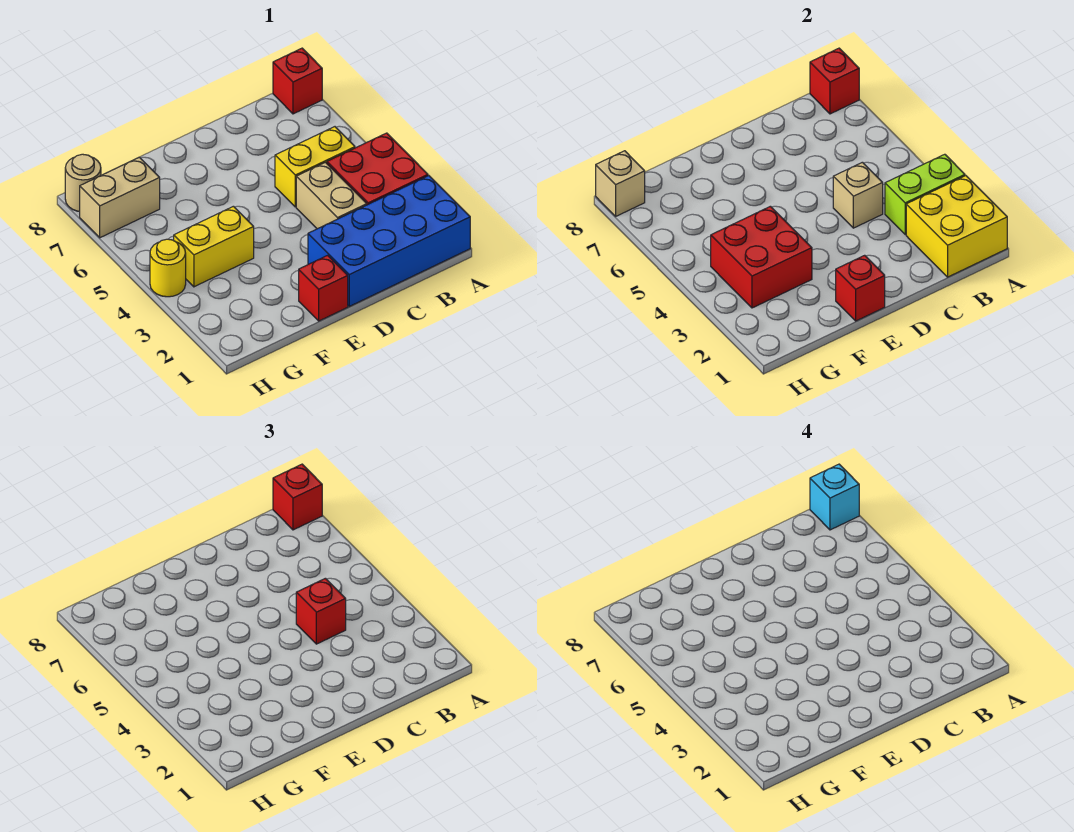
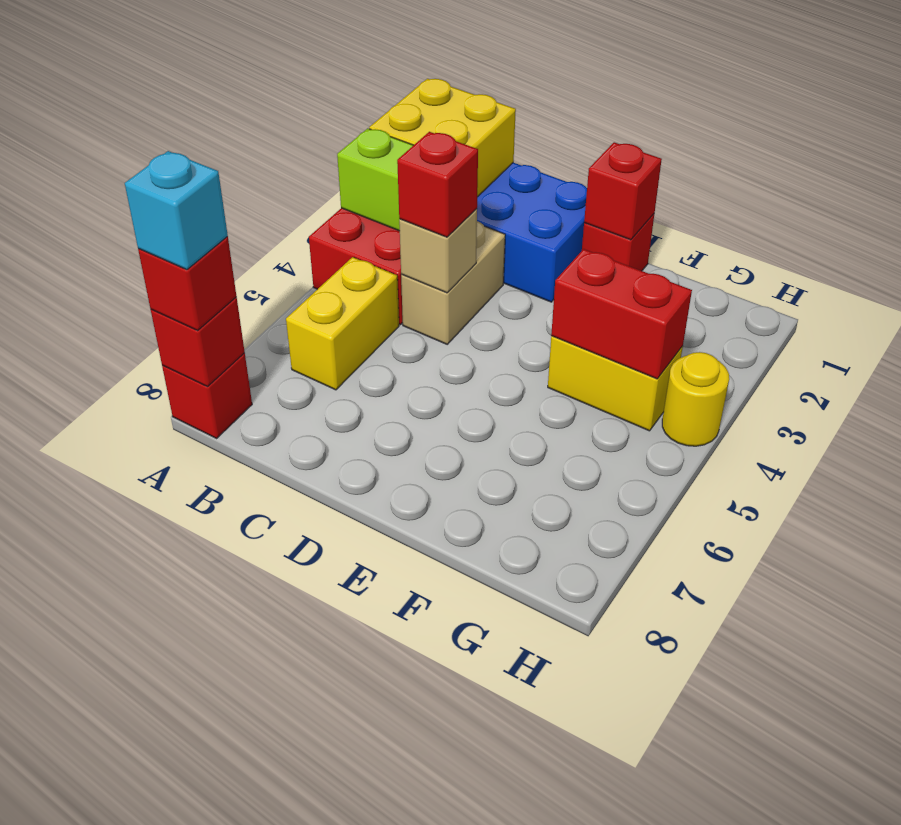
yellow brick B5:C5 level 1 -> yellow brick B5:B6 level 1
red brick F3:G4 level 2 -> red brick F4:G4 level 2
tan brick G7:H7 level 1 -> none
tan round brick H8 level 1 -> none
tan brick H8 level 2 -> none

